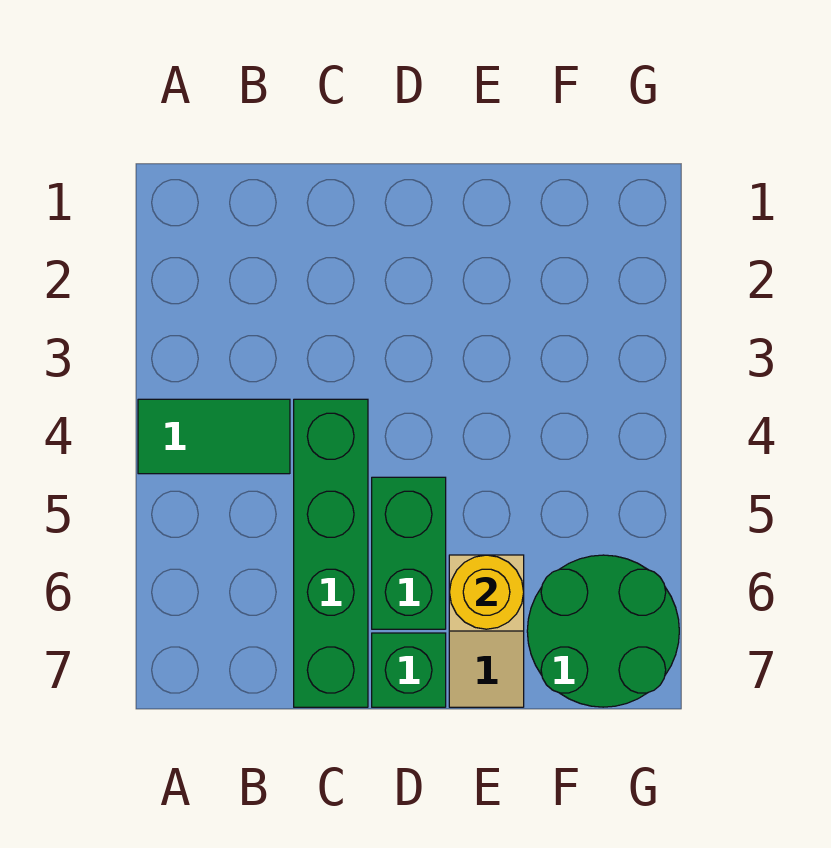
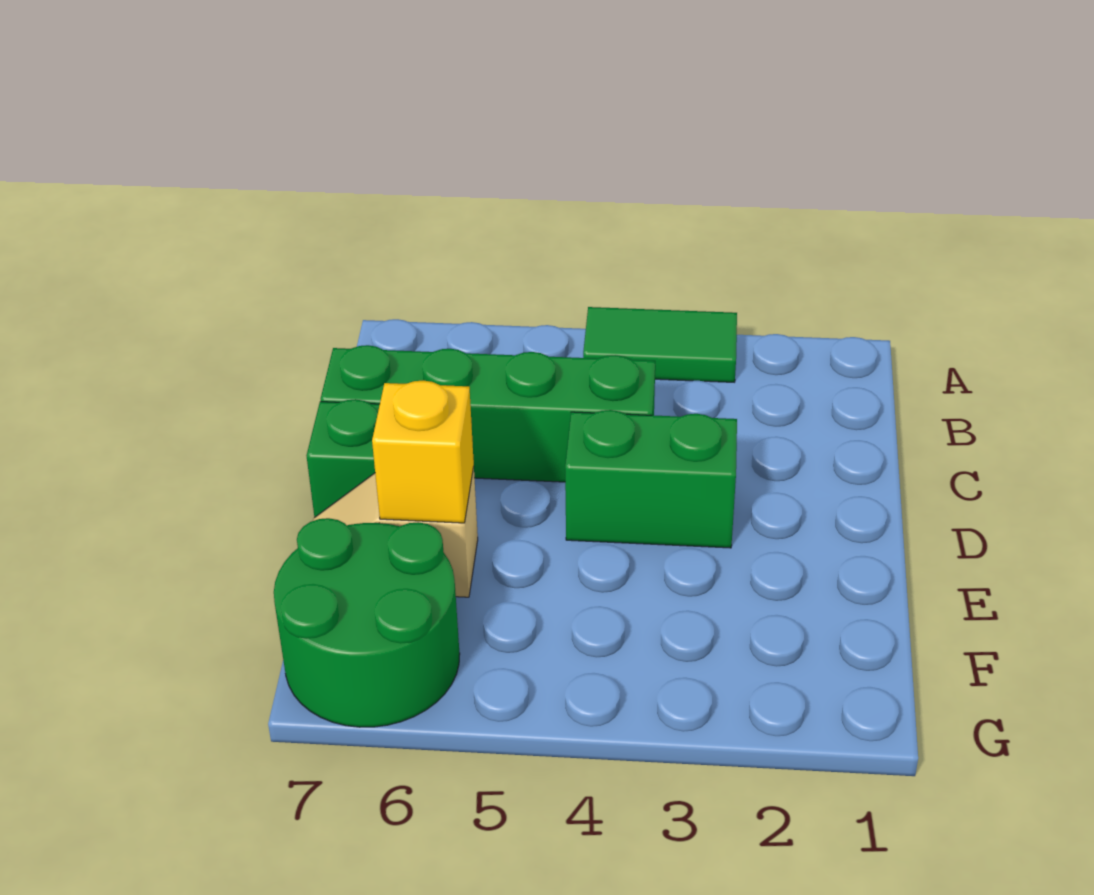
green tile A4:B4 level 1 -> green tile A3:A4 level 1
green brick D5:D6 level 1 -> green brick D3:D4 level 1
yellow round brick E6 level 2 -> yellow brick E6 level 2

